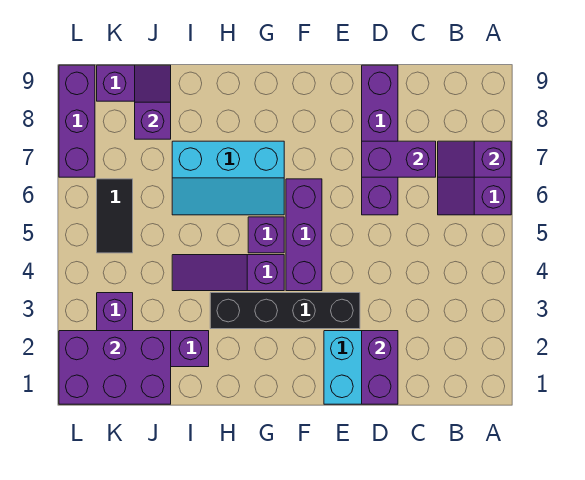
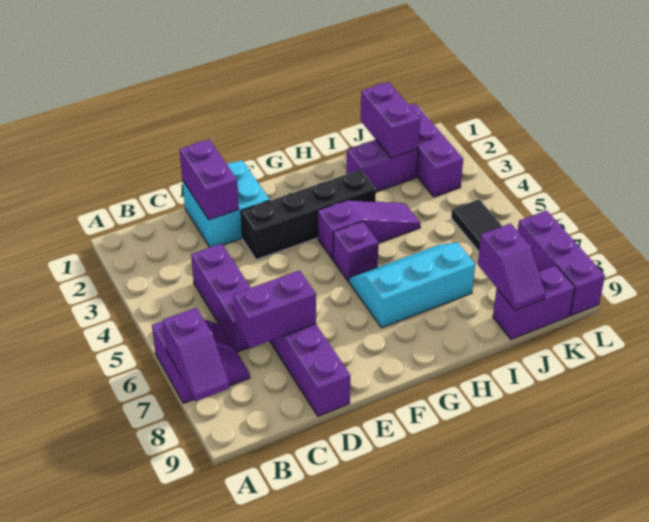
purple slope A7:B7 level 2 top A -> purple slope A7:A8 level 2 top 7
purple brick F4:F6 level 1 -> purple brick C4:C6 level 1
purple brick J1:L2 level 2 -> purple brick J1:J2 level 2

